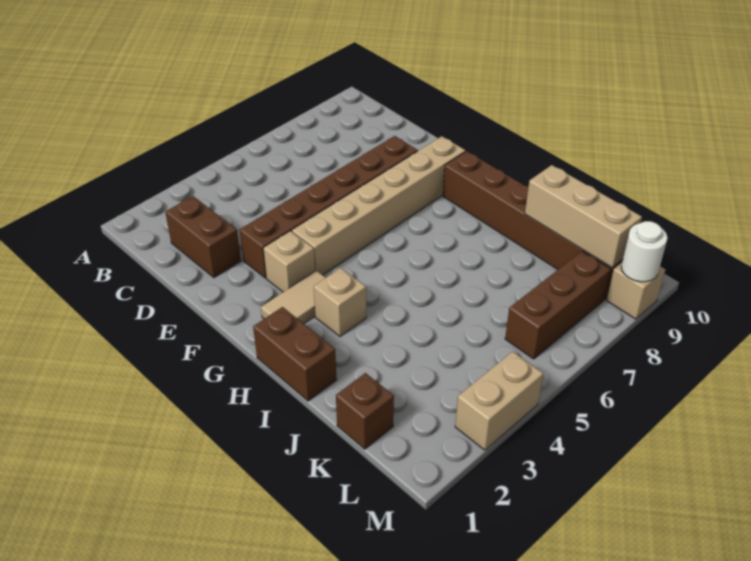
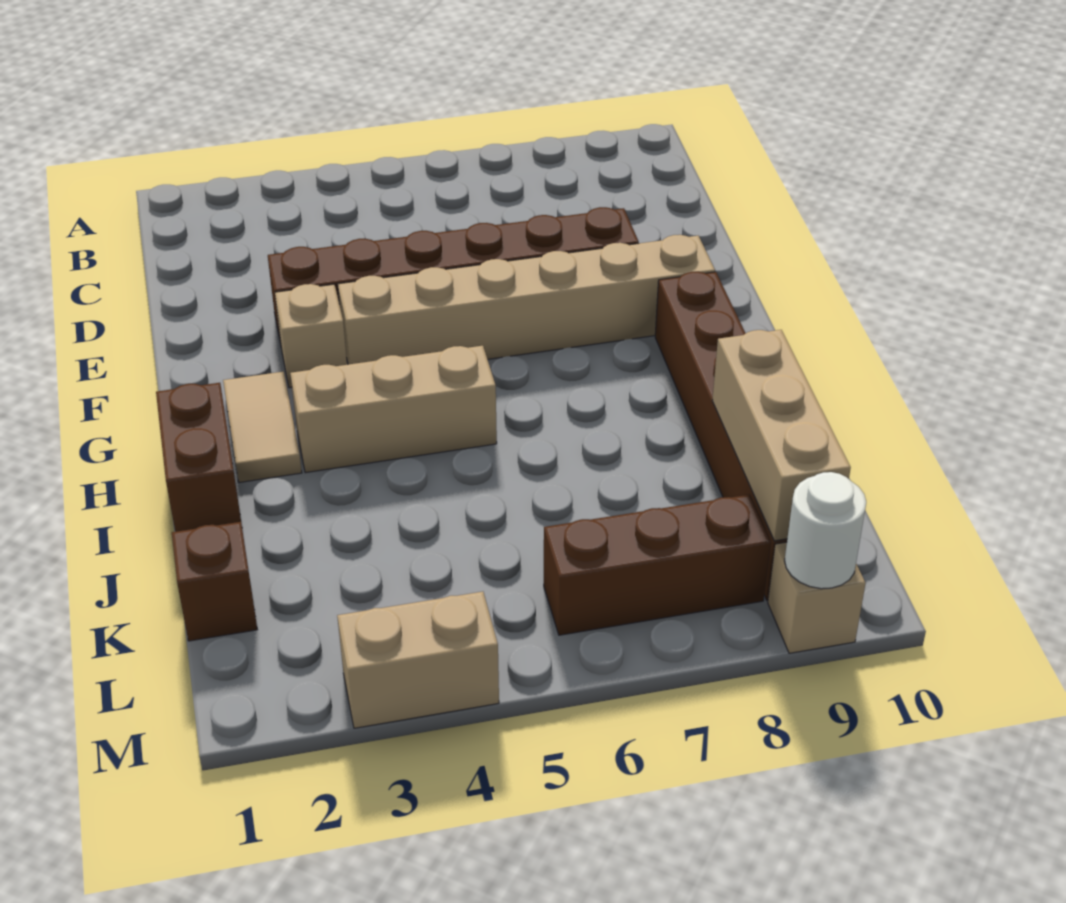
brown brick C2:D2 level 1 -> none
tan tile G2:G3 level 1 -> tan tile G2:H2 level 1
tan brick H3 level 1 -> tan brick H3:H5 level 1

